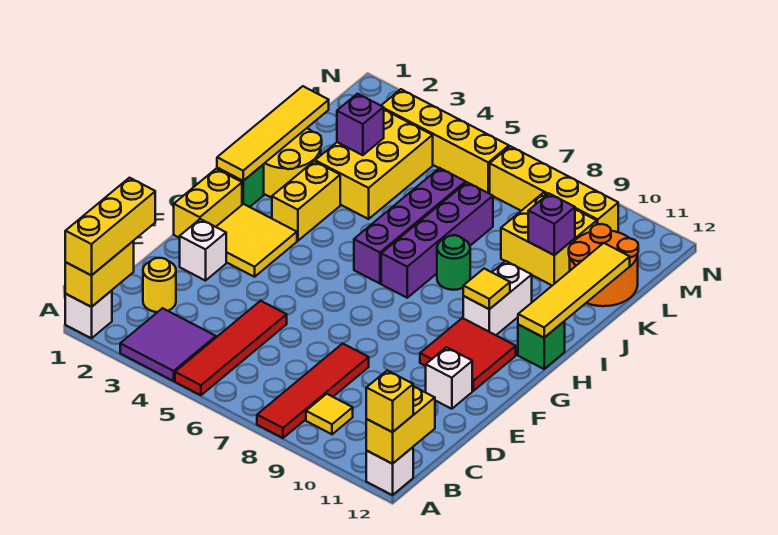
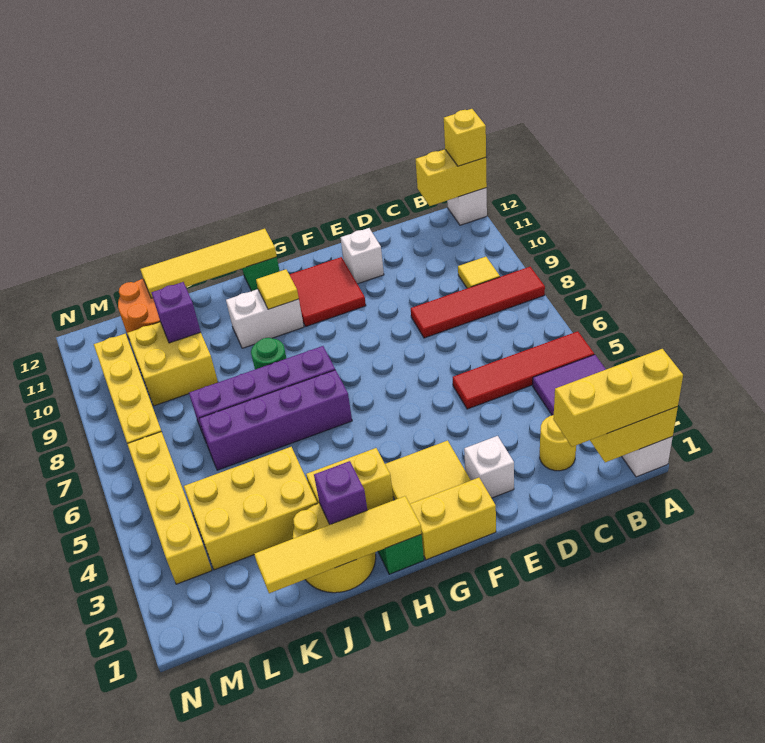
purple brick K3 level 2 -> purple brick I2 level 2

